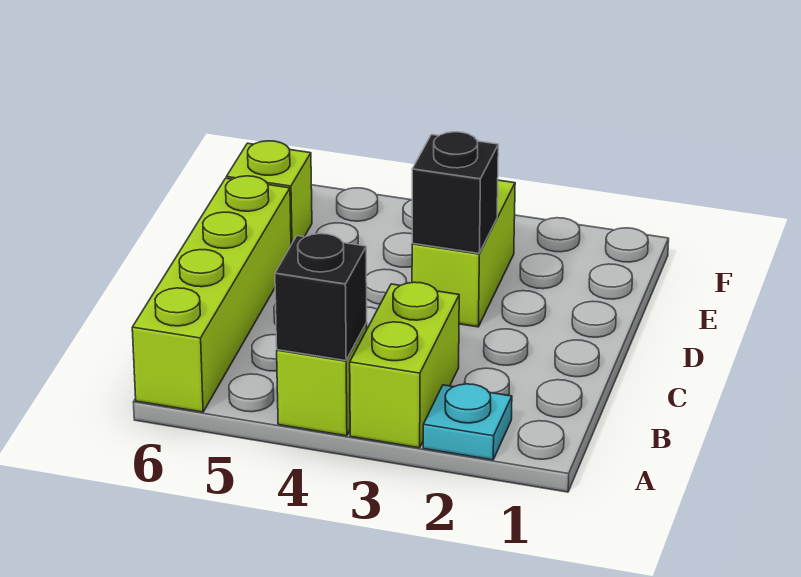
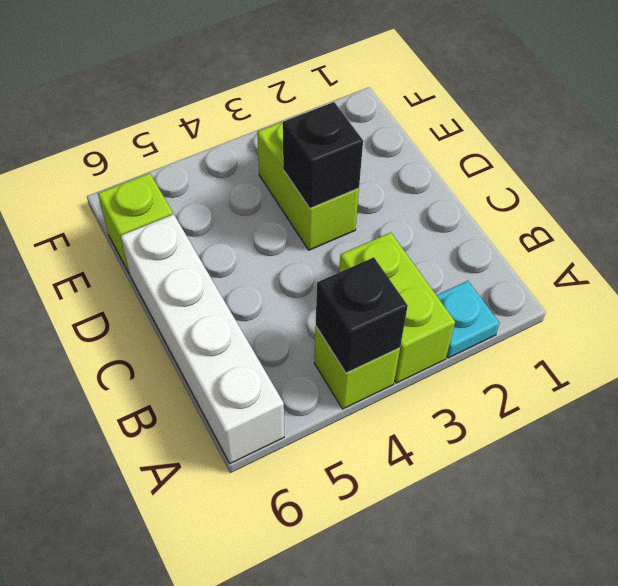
lime brick A6:D6 level 1 -> white brick A6:D6 level 1

